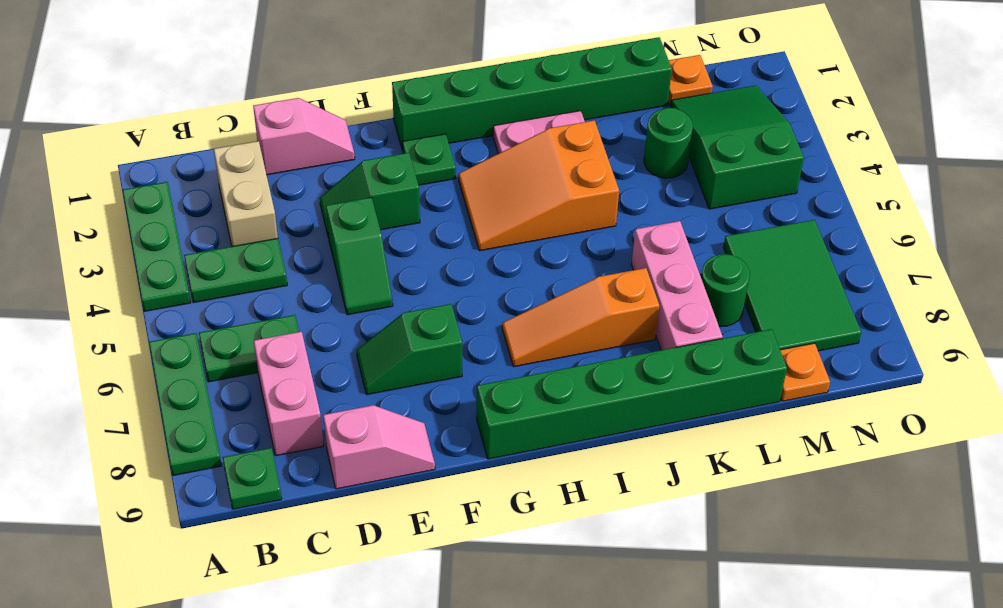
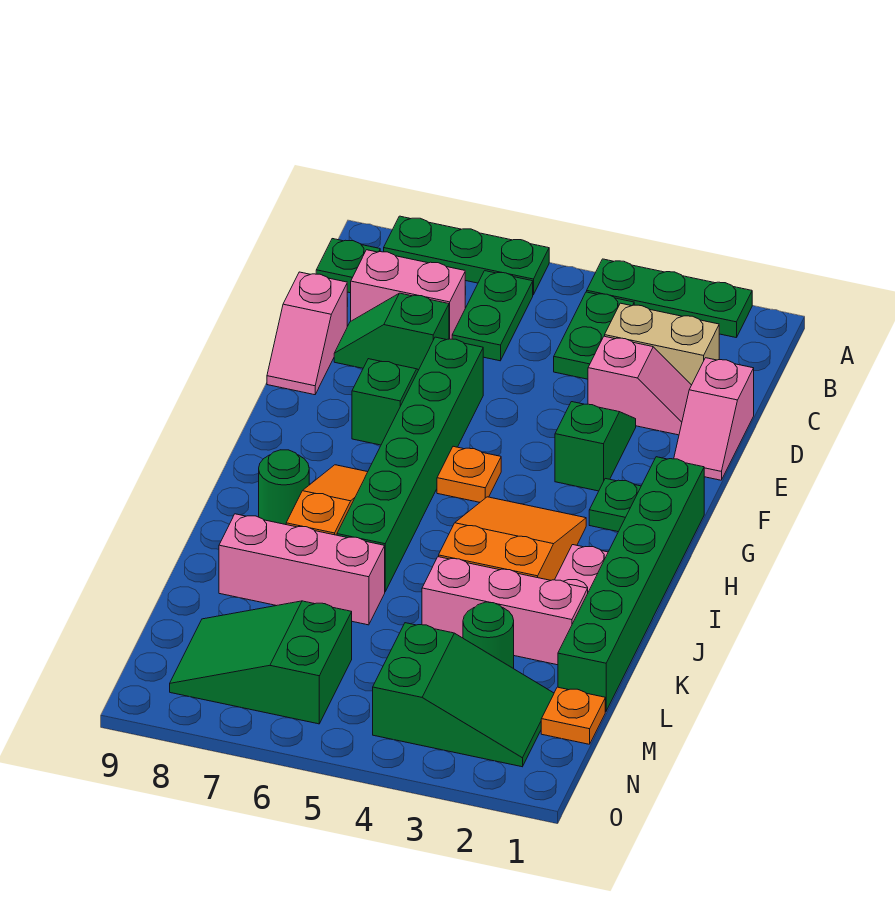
none -> pink slope D2:D3 level 1 top 3
green slope E4:E5 level 1 top 4 -> green slope D7:D8 level 1 top 7
green brick G9:L9 level 1 -> green brick E6:J6 level 1
none -> pink brick K2:K4 level 1
green round brick L7 level 1 -> green round brick I8 level 1
green tile M6:N8 level 1 -> green slope M6:N8 level 1 top 6
orange plate M9 level 1 -> orange plate G5 level 1

